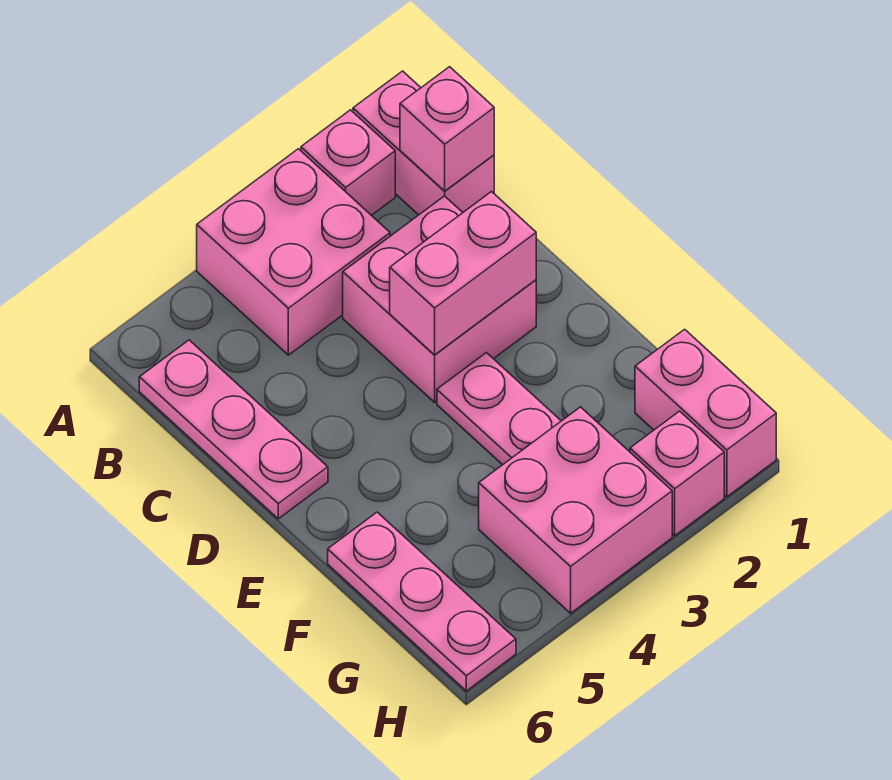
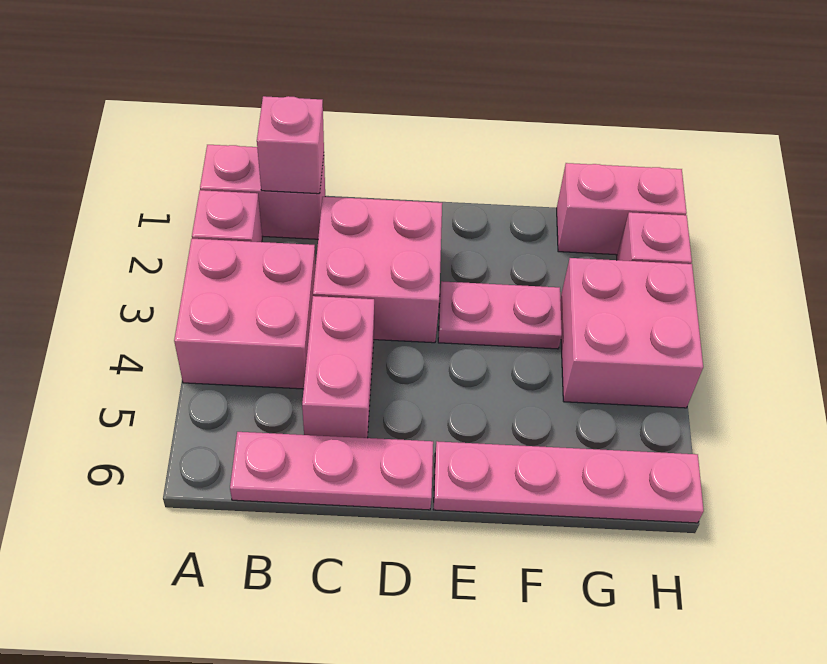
pink brick D2:D3 level 2 -> pink brick C4:C5 level 1
pink plate F6:H6 level 1 -> pink plate E6:H6 level 1

